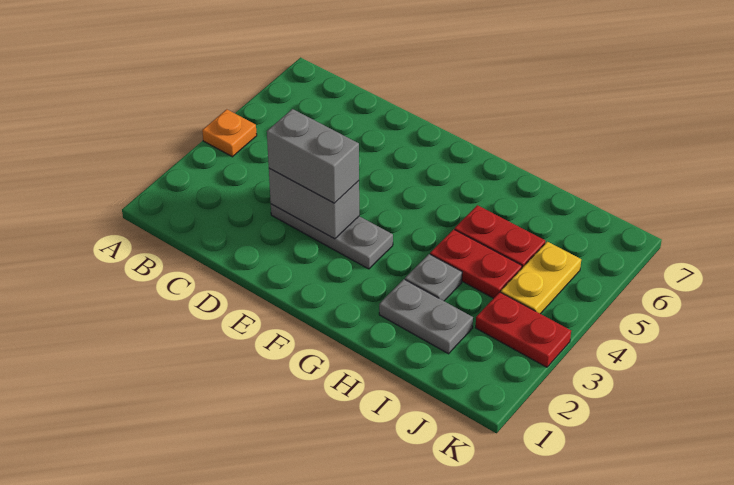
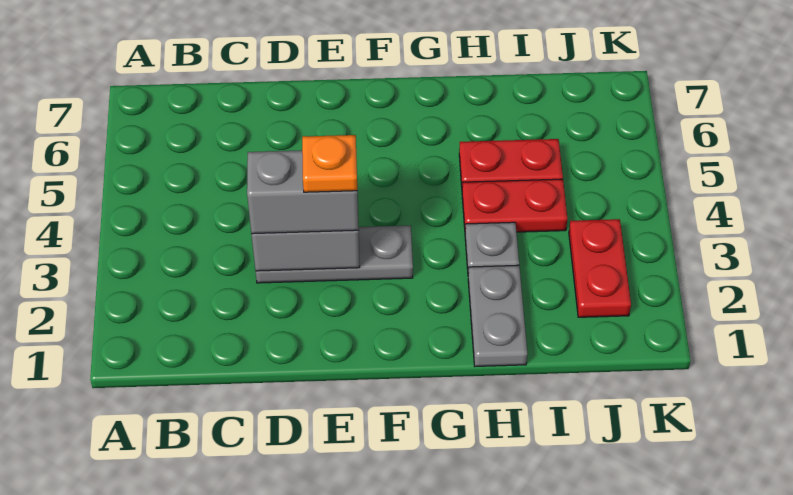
orange plate A4 level 1 -> orange plate E3 level 4
grey plate H2:I2 level 1 -> grey plate H1:H2 level 1
red plate J3:K3 level 1 -> red plate J2:J3 level 1
yellow plate J4:J5 level 1 -> none

